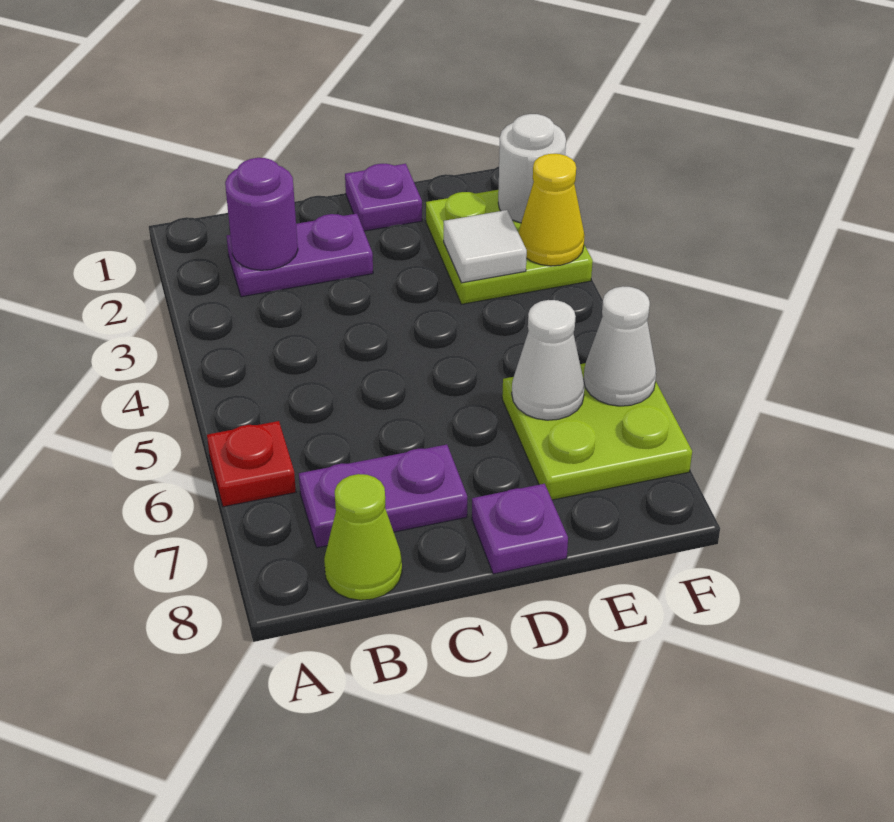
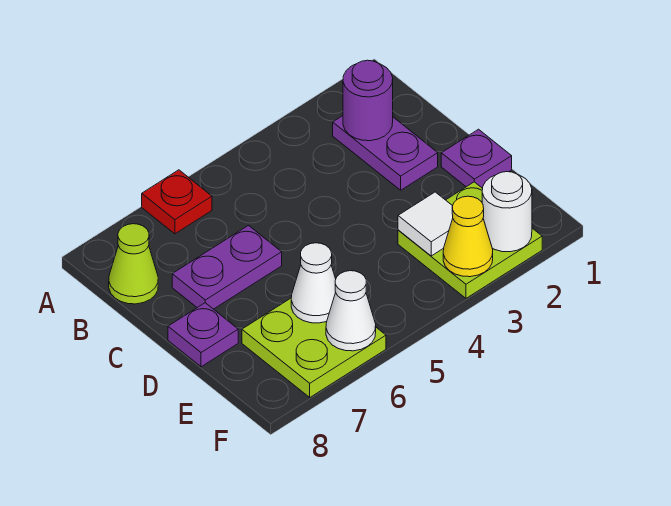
purple plate B7:C7 level 1 -> purple plate C6:C7 level 1

